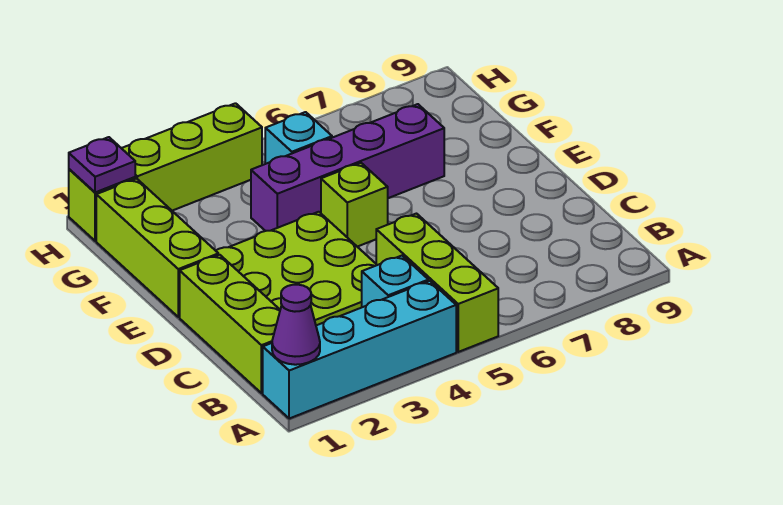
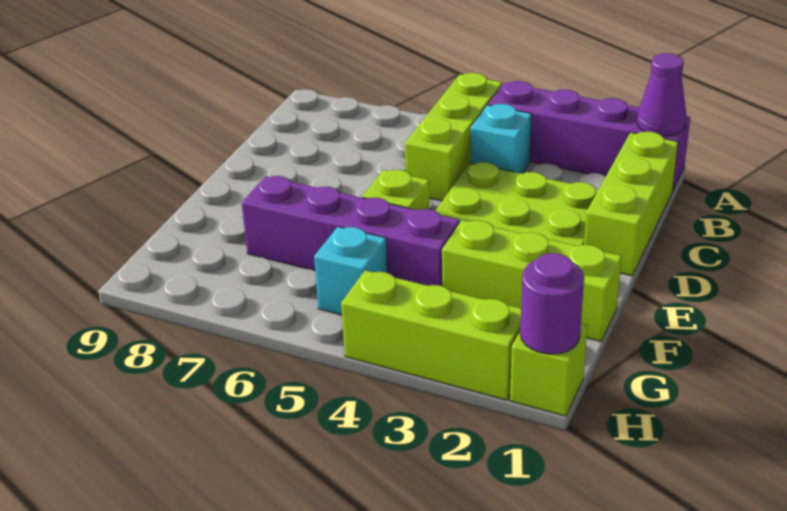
cyan brick A1:A4 level 1 -> purple brick A1:A4 level 1
lime brick E1:G1 level 1 -> lime brick F1:F3 level 1
purple plate H1 level 2 -> purple round brick H1 level 2

